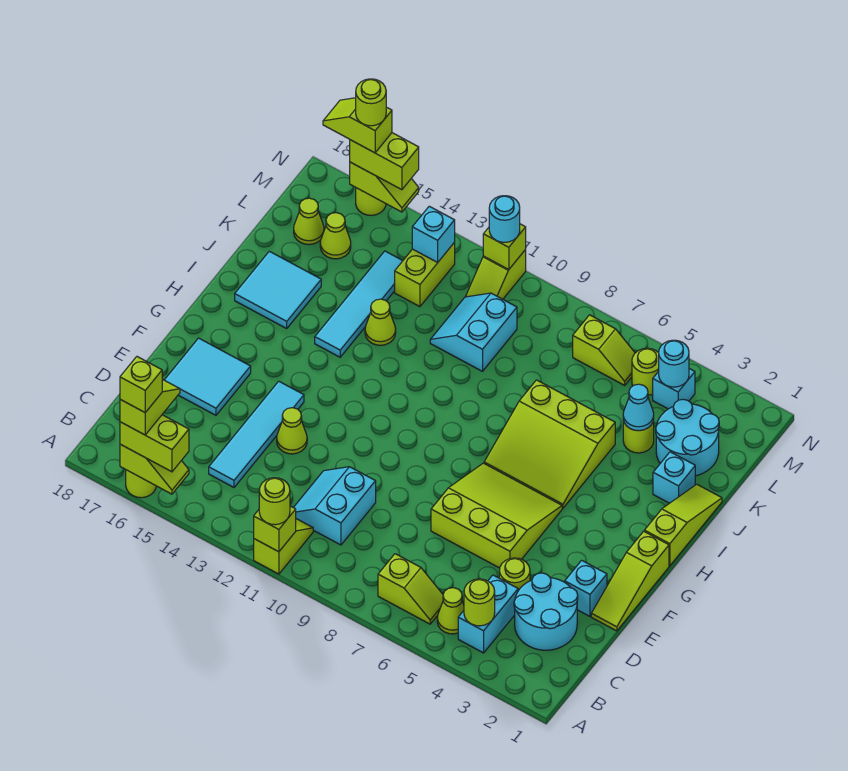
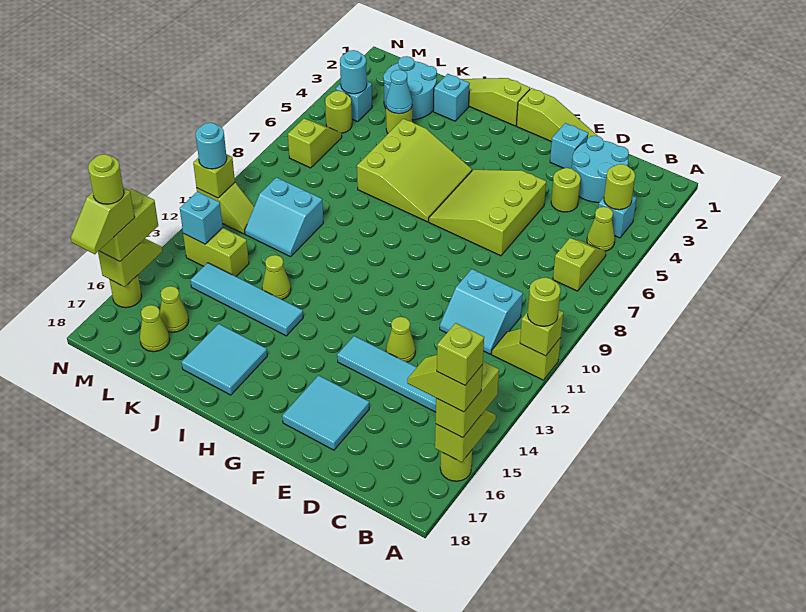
cyan brick B4:C4 level 1 -> cyan brick B4 level 1

